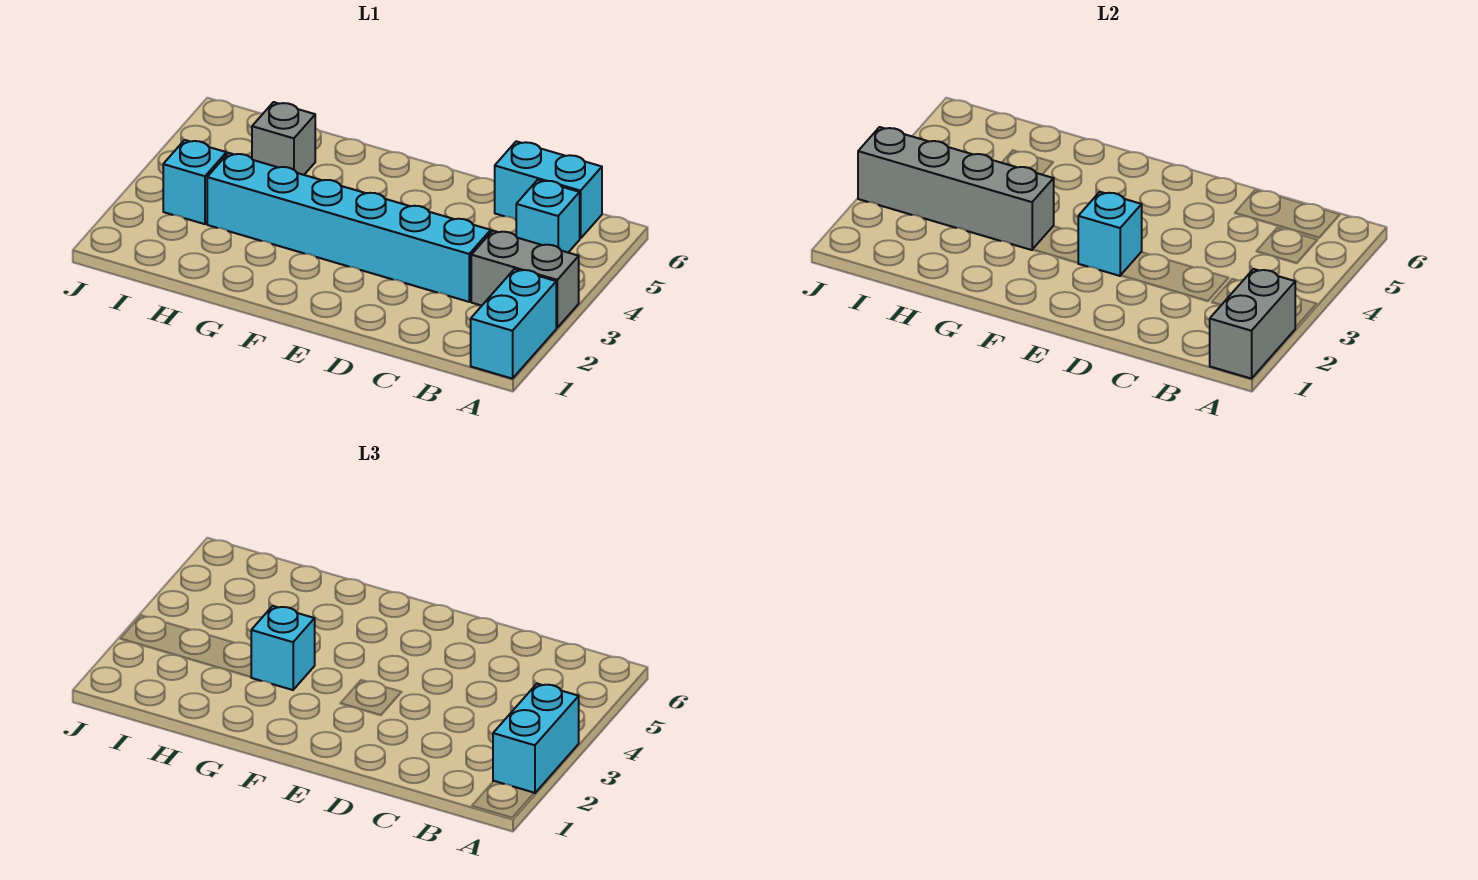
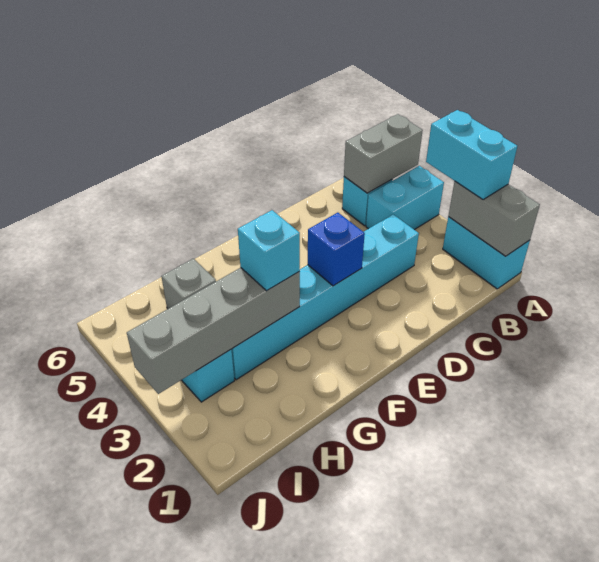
grey brick A3:B3 level 1 -> grey brick A5:B5 level 2
cyan brick B6:C6 level 1 -> cyan brick A4:B4 level 1
cyan brick E3 level 2 -> blue brick E3 level 2

